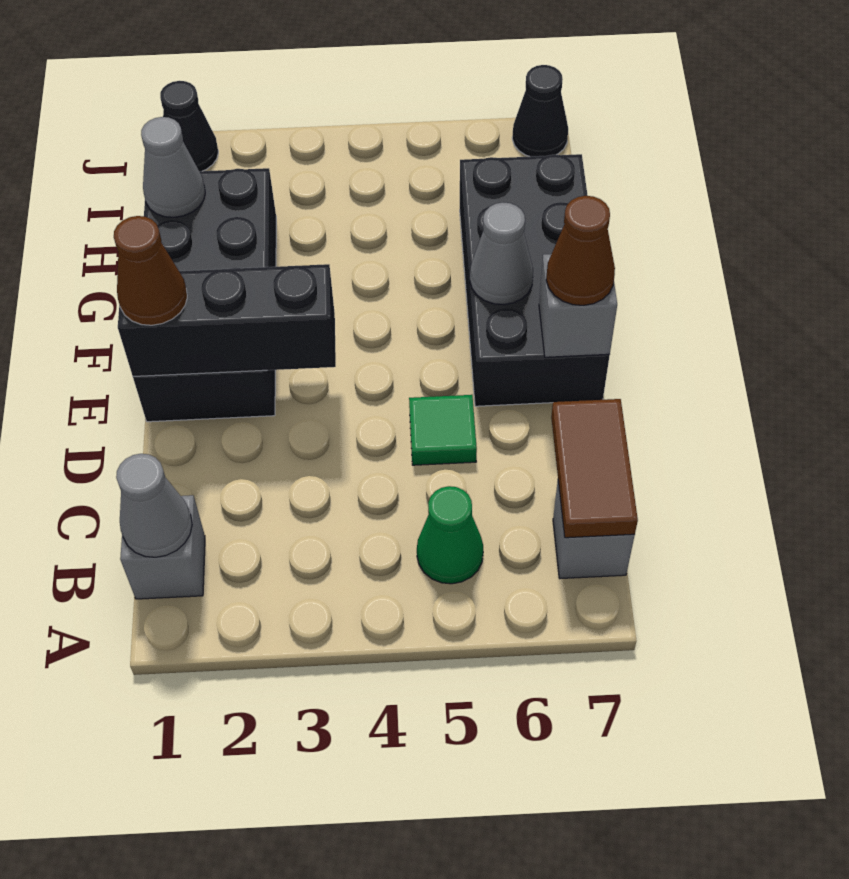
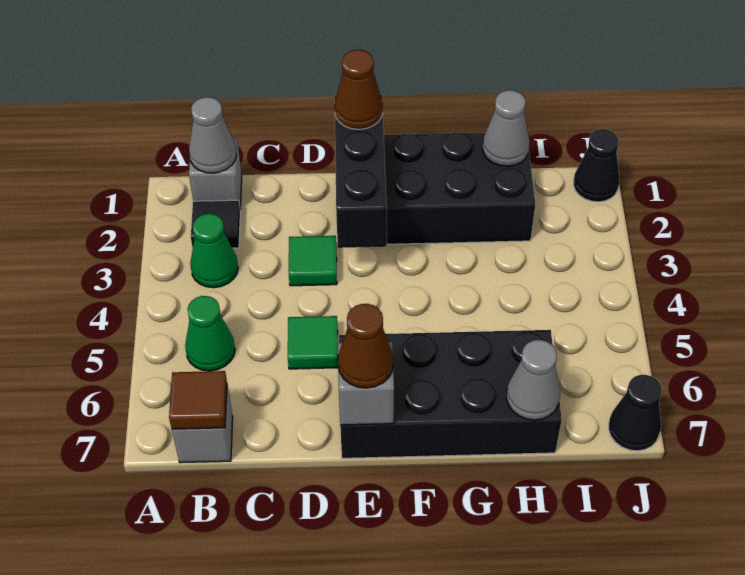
none -> black tile B2 level 1
none -> green cone B3 level 1
brown tile B7:C7 level 2 -> brown tile B7 level 2
none -> green tile D3 level 1
grey cone F6 level 2 -> grey cone H7 level 2

